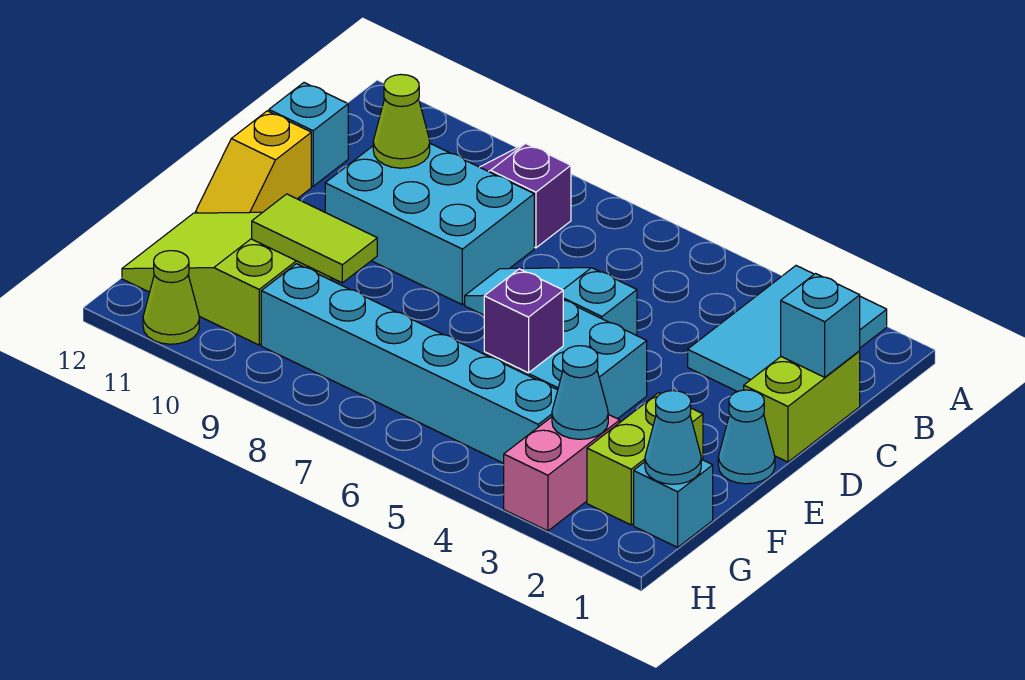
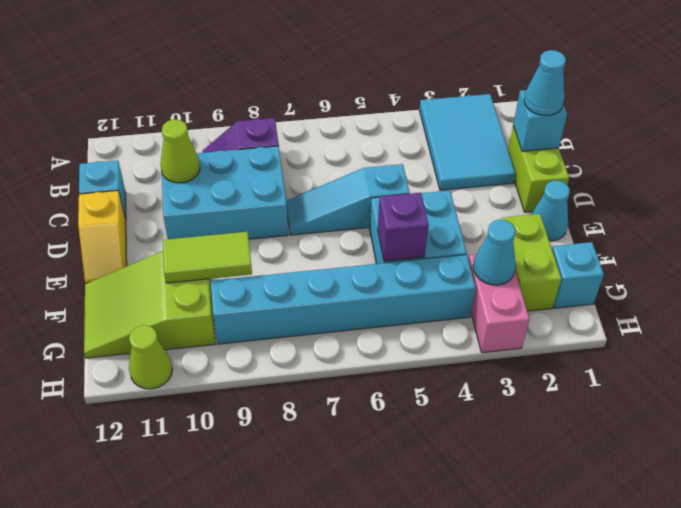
cyan cone G1 level 2 -> cyan cone C1 level 3

